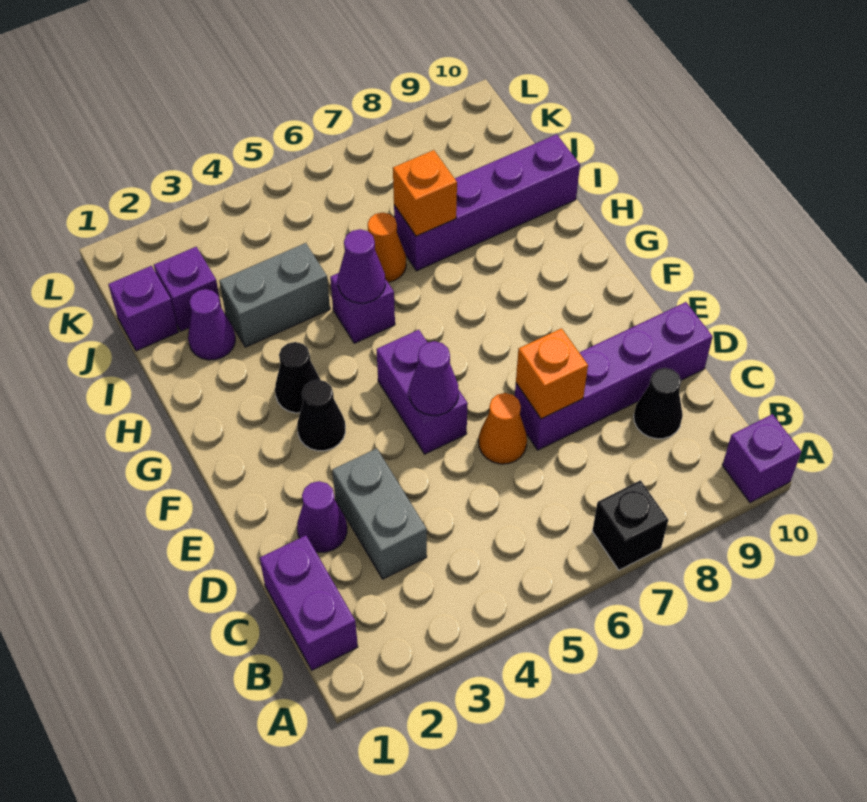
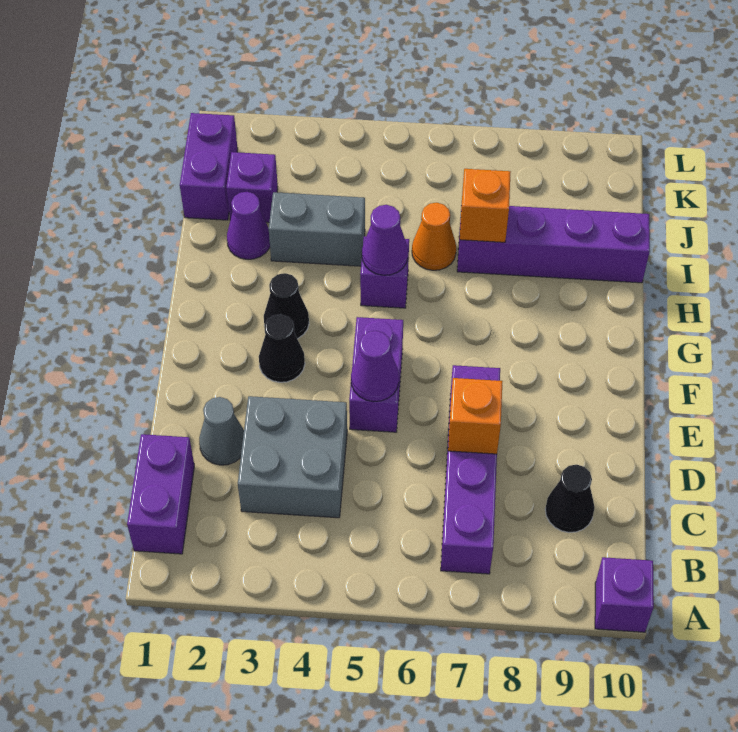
black brick A7 level 1 -> none
grey brick C3:D3 level 1 -> grey brick C3:D4 level 1
purple cone D2 level 1 -> grey cone D2 level 1
orange cone D6 level 1 -> none
purple brick D7:D10 level 1 -> purple brick B7:E7 level 1
purple brick J1 level 1 -> purple brick J1:K1 level 1

